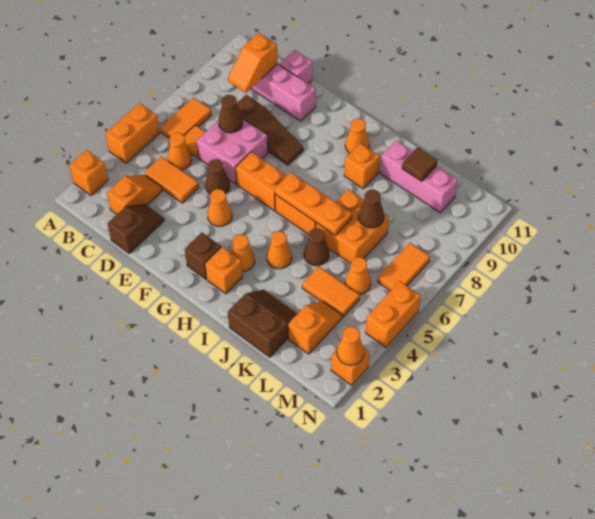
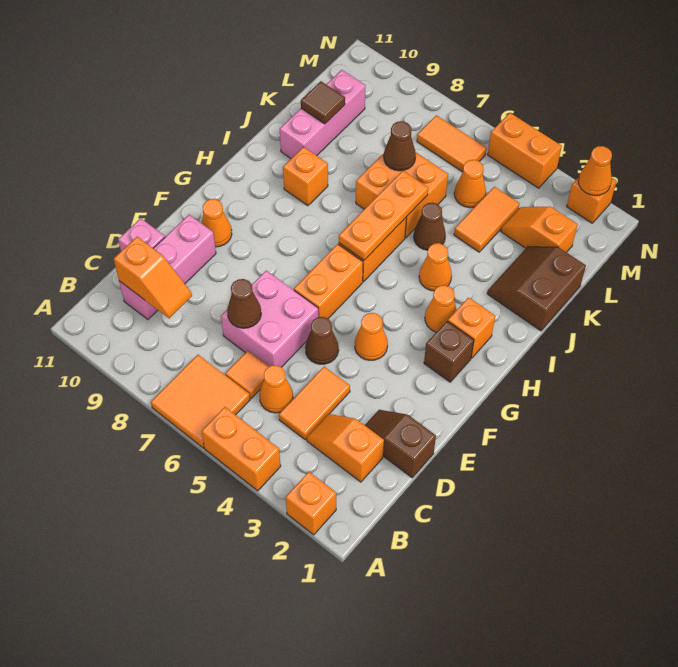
orange tile B6:B7 level 1 -> orange tile A6:B7 level 1
brown slope D8:F8 level 1 top D -> none
orange cone H10 level 1 -> orange cone F10 level 1

